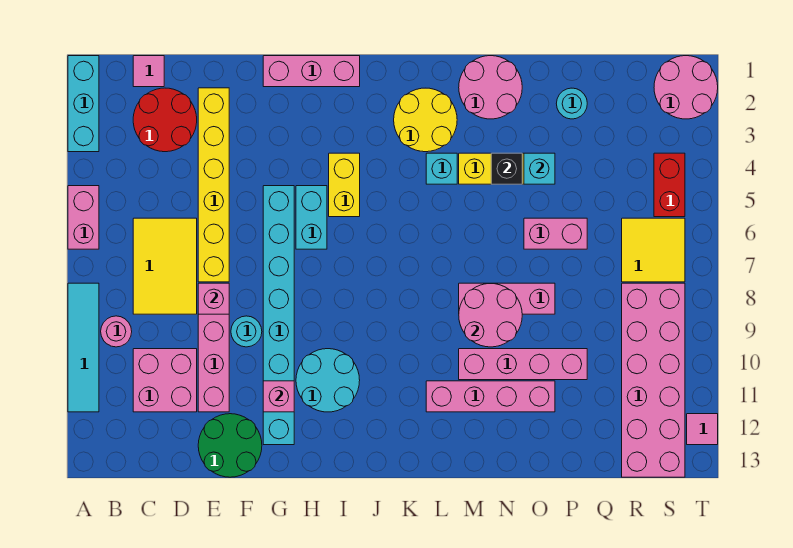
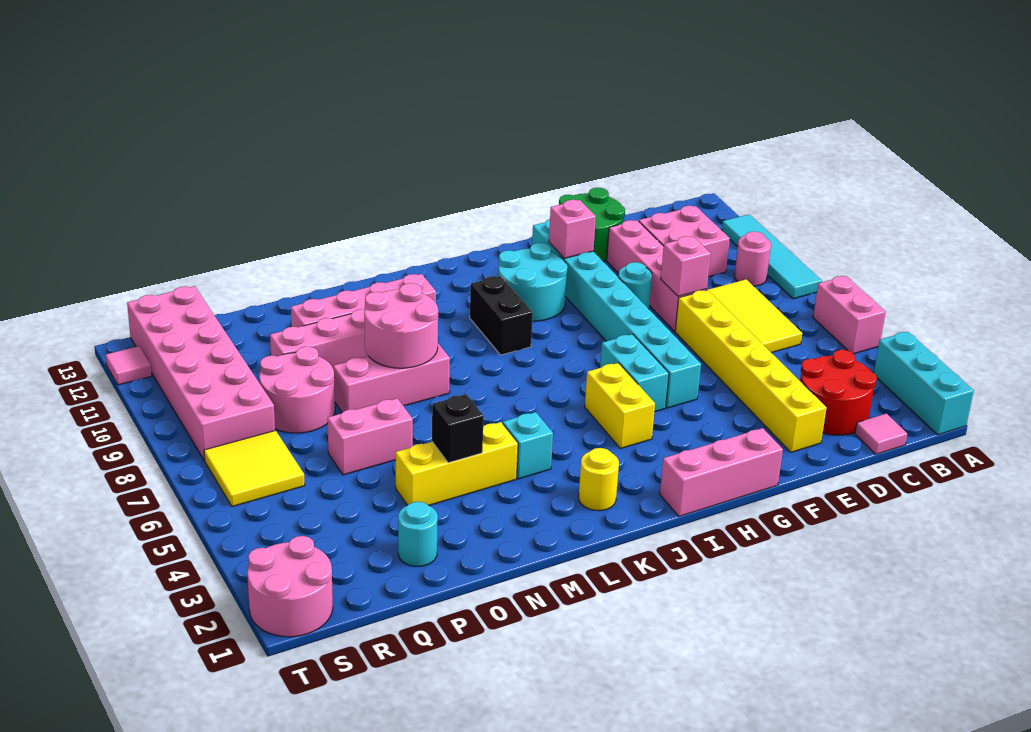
none -> black brick J9:J10 level 1
yellow round brick K2:L3 level 1 -> yellow round brick K2 level 1
pink round brick M1:N2 level 1 -> pink round brick P8:Q9 level 1
cyan brick O4 level 2 -> none
red brick S4:S5 level 1 -> none

